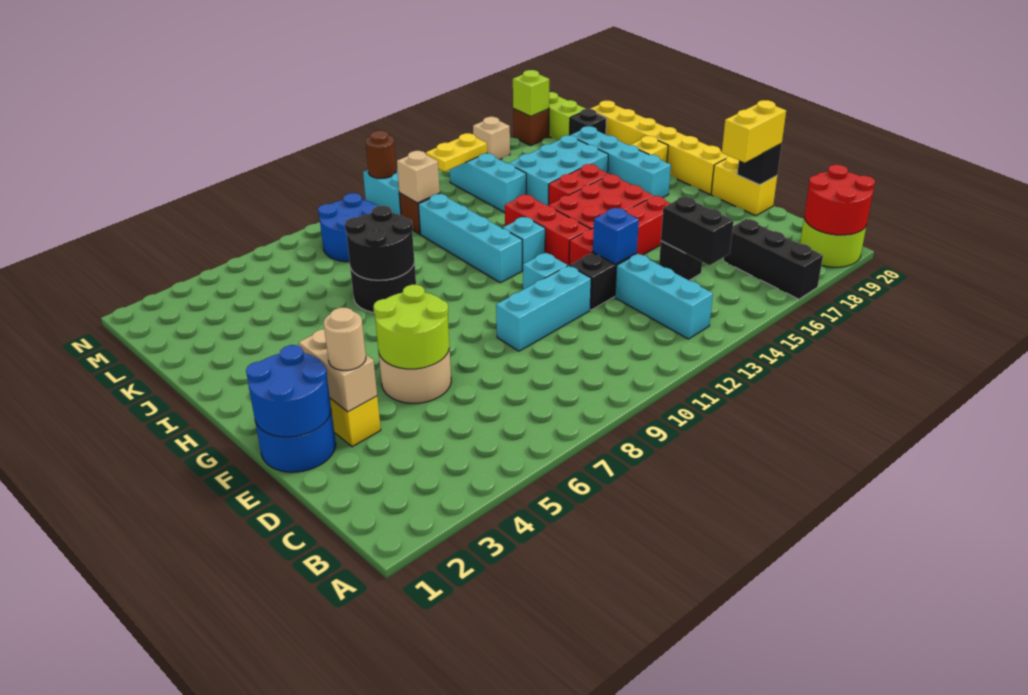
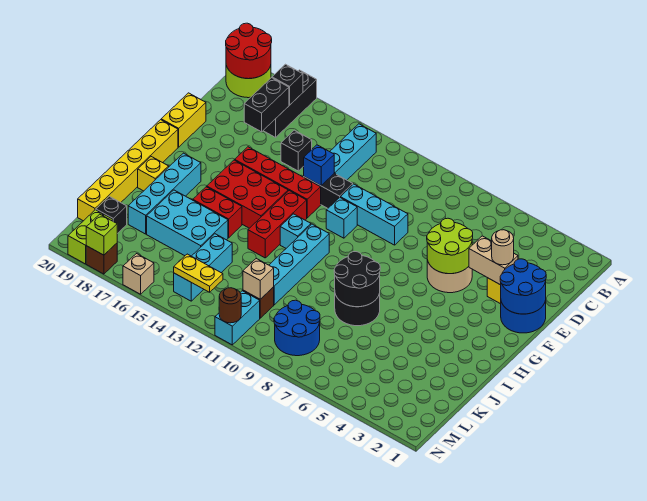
black brick C15:D15 level 2 -> black brick C17:D17 level 2
tan brick E3:F3 level 2 -> tan brick E3:E4 level 2
yellow brick E19:E20 level 3 -> none
black brick E20 level 2 -> black brick B17 level 2

